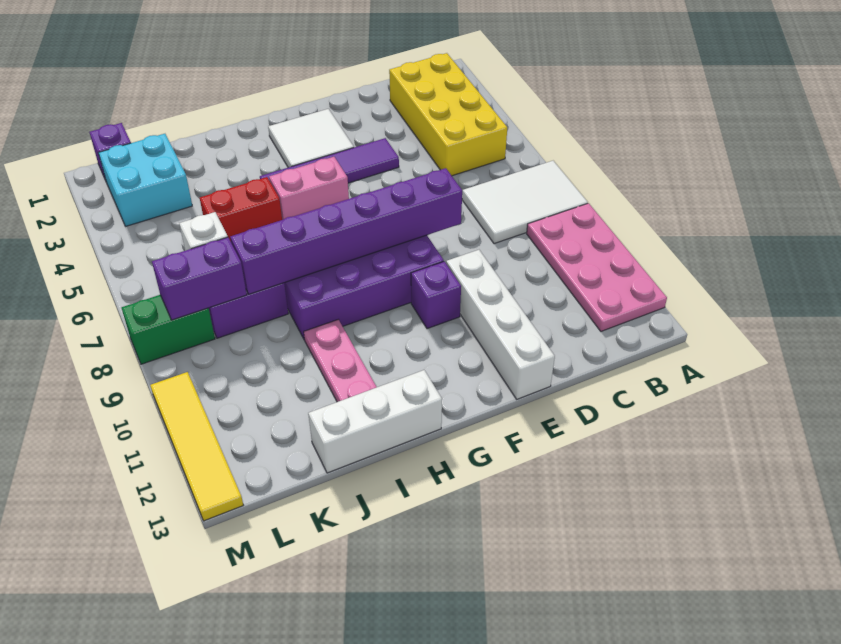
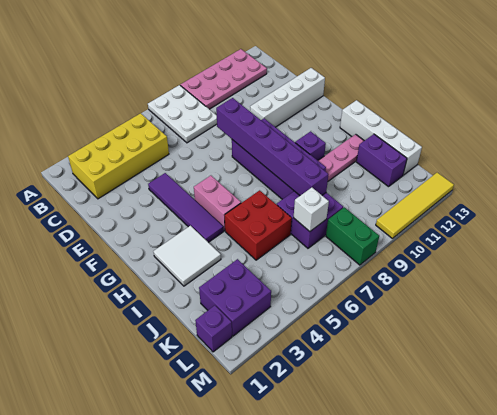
white tile A7:C8 level 1 -> white plate A7:C8 level 1
white tile F2:G3 level 1 -> white tile H2:I3 level 1
purple brick F10 level 1 -> purple brick H10 level 1
white brick H13:J13 level 1 -> white brick H13:K13 level 1
red brick I5:J5 level 1 -> red brick I5:J6 level 1
cyan brick K2:L3 level 1 -> purple brick K2:L3 level 1
purple brick K8:L8 level 2 -> purple brick J12:K12 level 1

